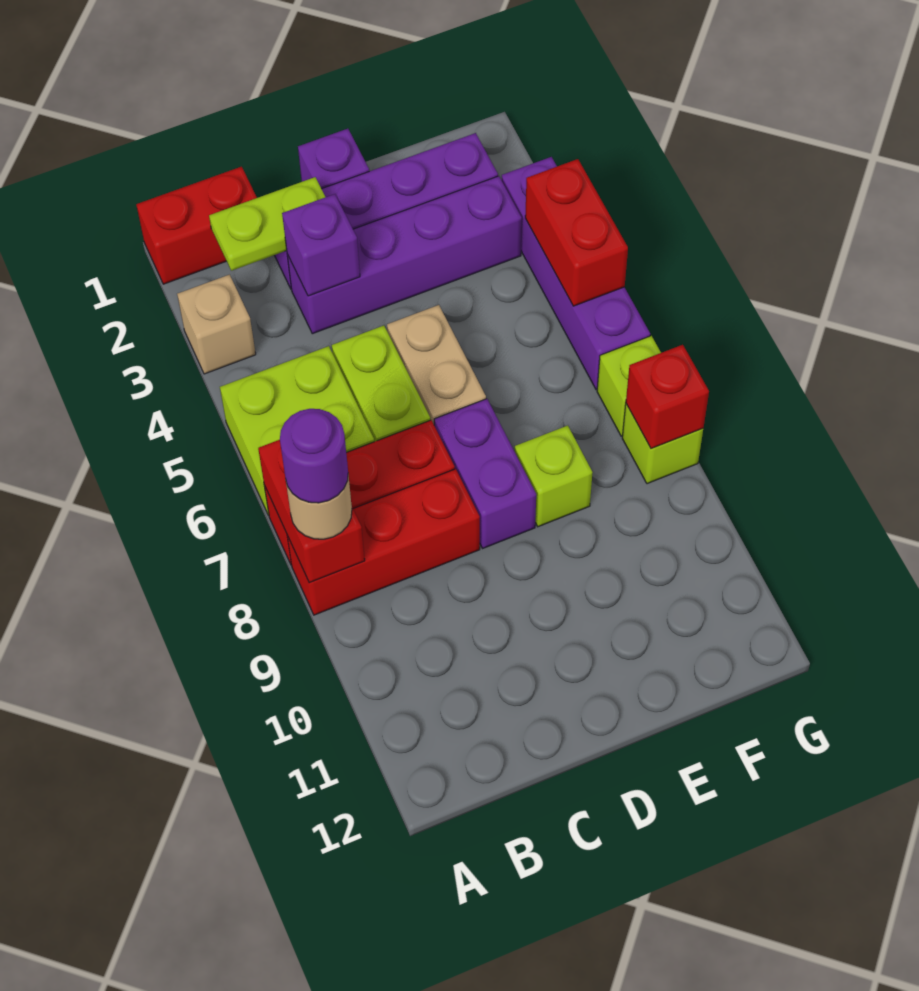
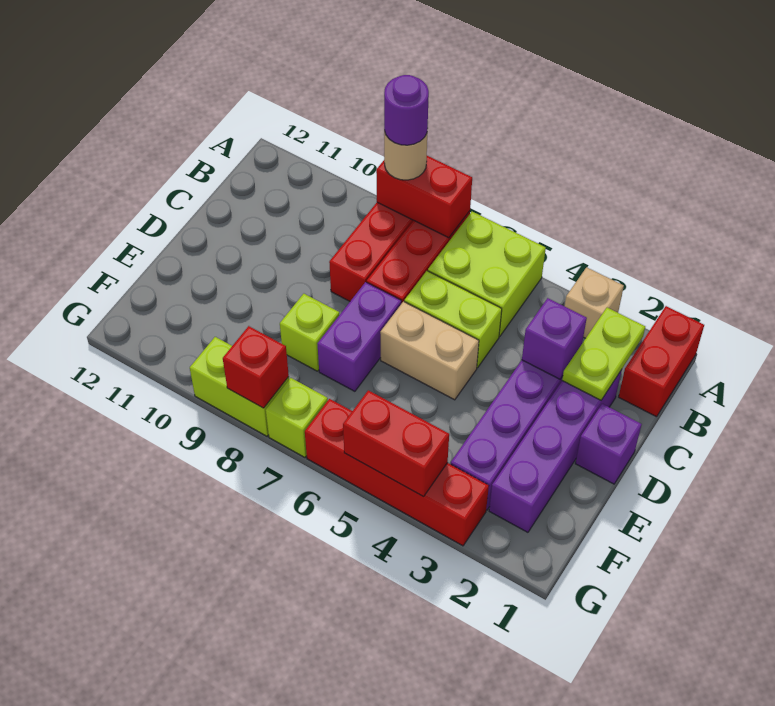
purple brick D7:D8 level 1 -> purple brick D7:E7 level 1
purple brick G3:G6 level 1 -> red brick G3:G6 level 1
lime brick G8 level 1 -> lime brick G8:G9 level 1

